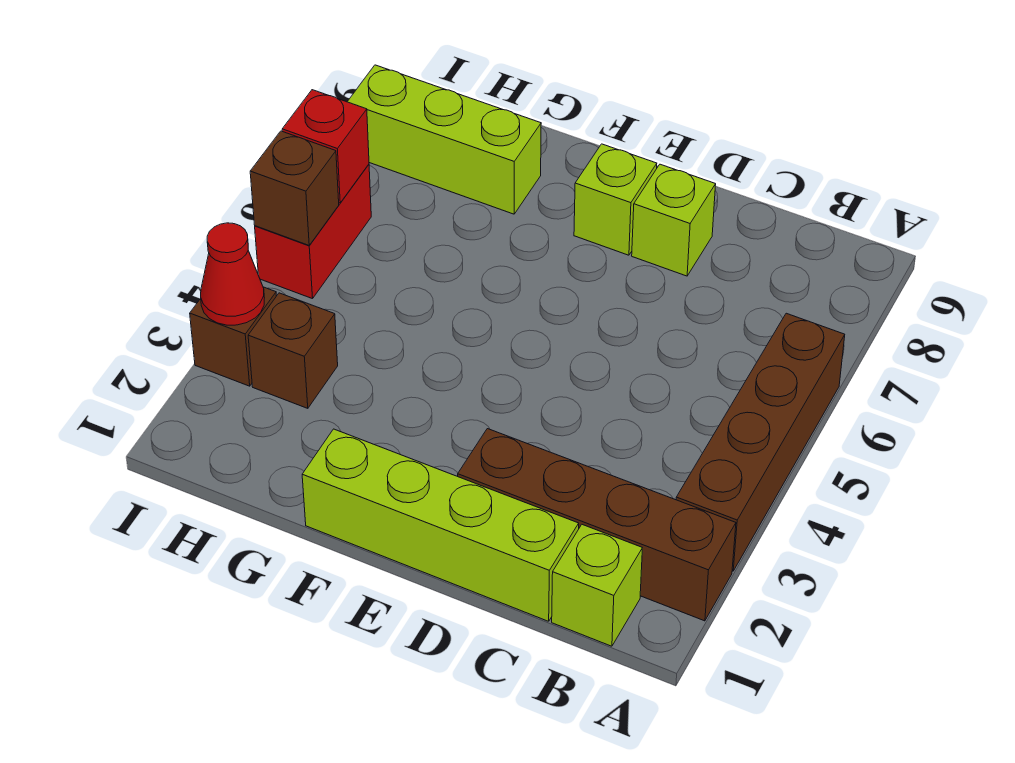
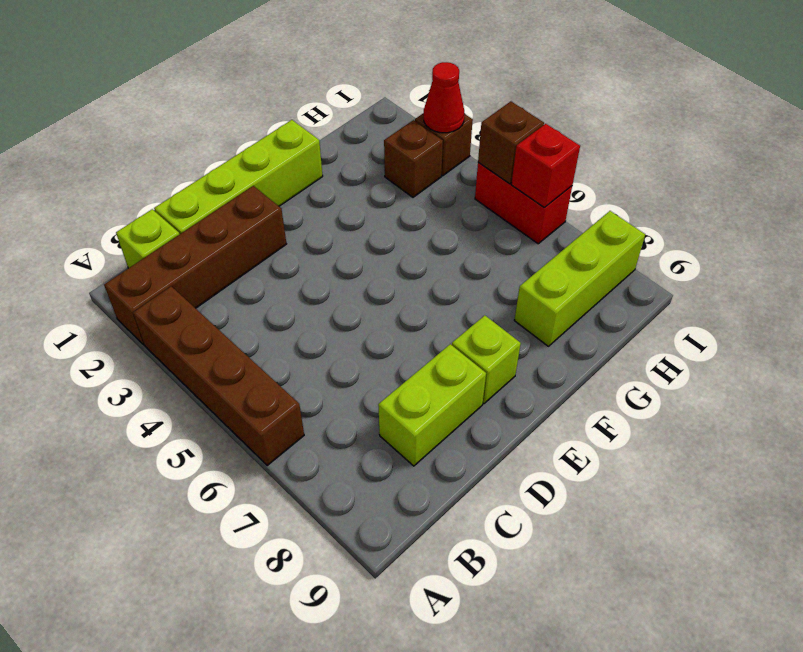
lime brick D8 level 1 -> lime brick C8:D8 level 1

